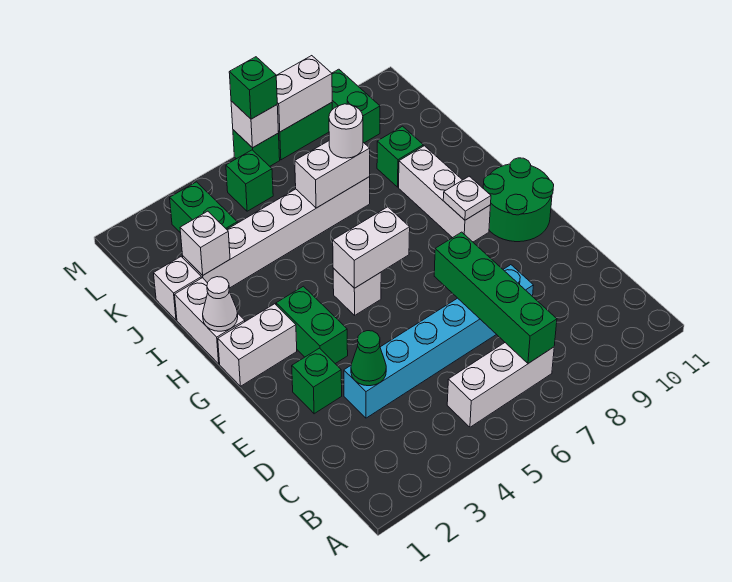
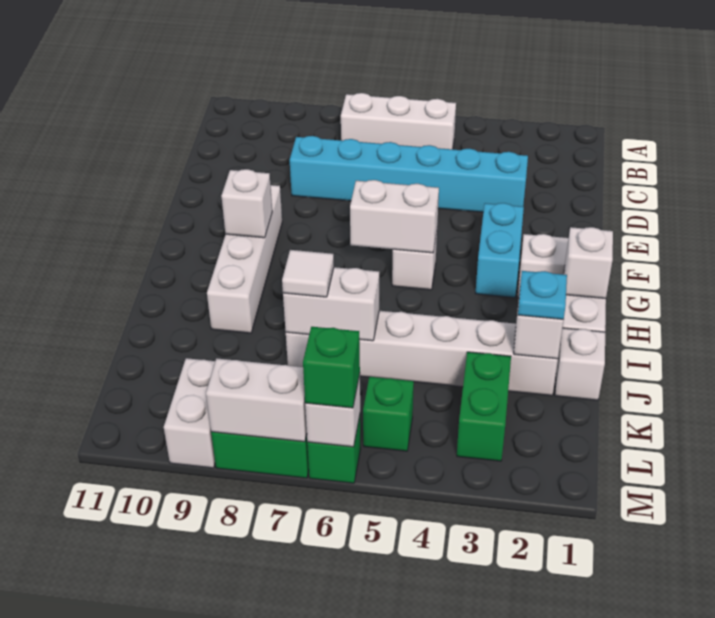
green brick B7:E7 level 2 -> none
green cone D3 level 2 -> none
green brick E2 level 1 -> none
green brick F3:G3 level 1 -> cyan brick F3:G3 level 1
green round brick F10:G11 level 1 -> none
white brick G9:I9 level 1 -> white brick F9:I9 level 1
white plate G9 level 2 -> white brick G9 level 2
white cone H1 level 2 -> white brick H1 level 2
none -> cyan plate J2 level 3
white round brick J7 level 3 -> white tile J7 level 3
green brick J9 level 1 -> none
green brick L9:M9 level 1 -> white brick L9:M9 level 1

